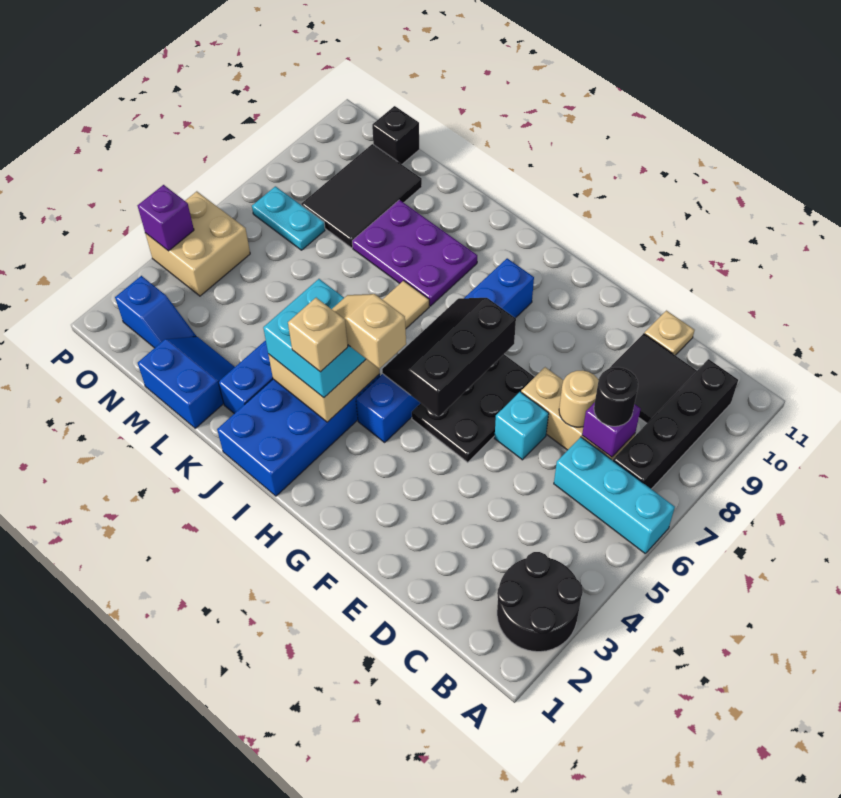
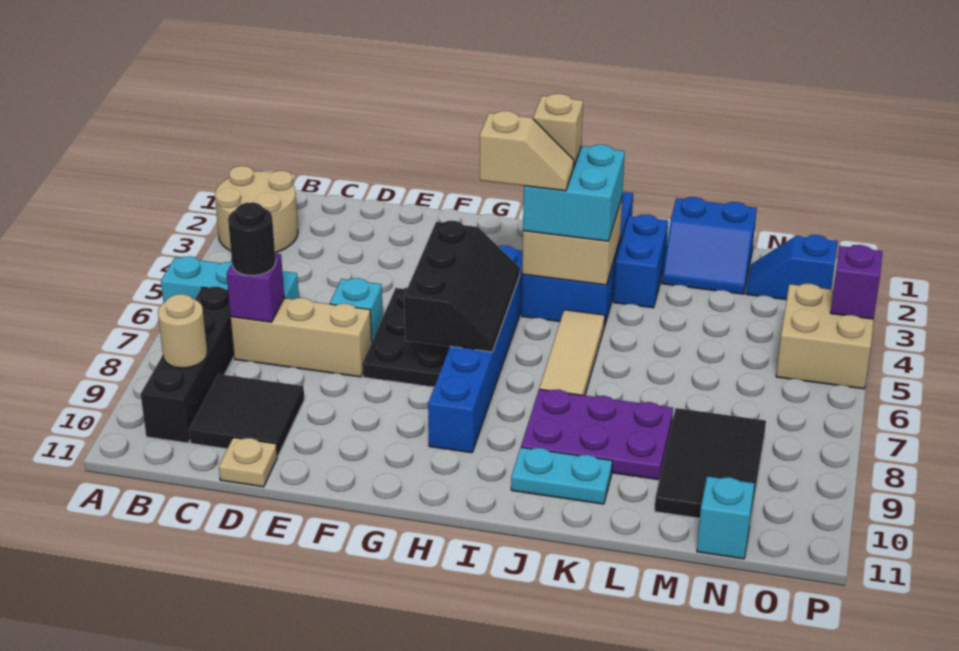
black round brick A2:B3 level 1 -> tan round brick A2:B3 level 1
tan round brick D7 level 2 -> tan round brick B9 level 2
cyan plate N7:O7 level 1 -> cyan plate J10:K10 level 1
black brick N11 level 1 -> cyan brick N11 level 1

